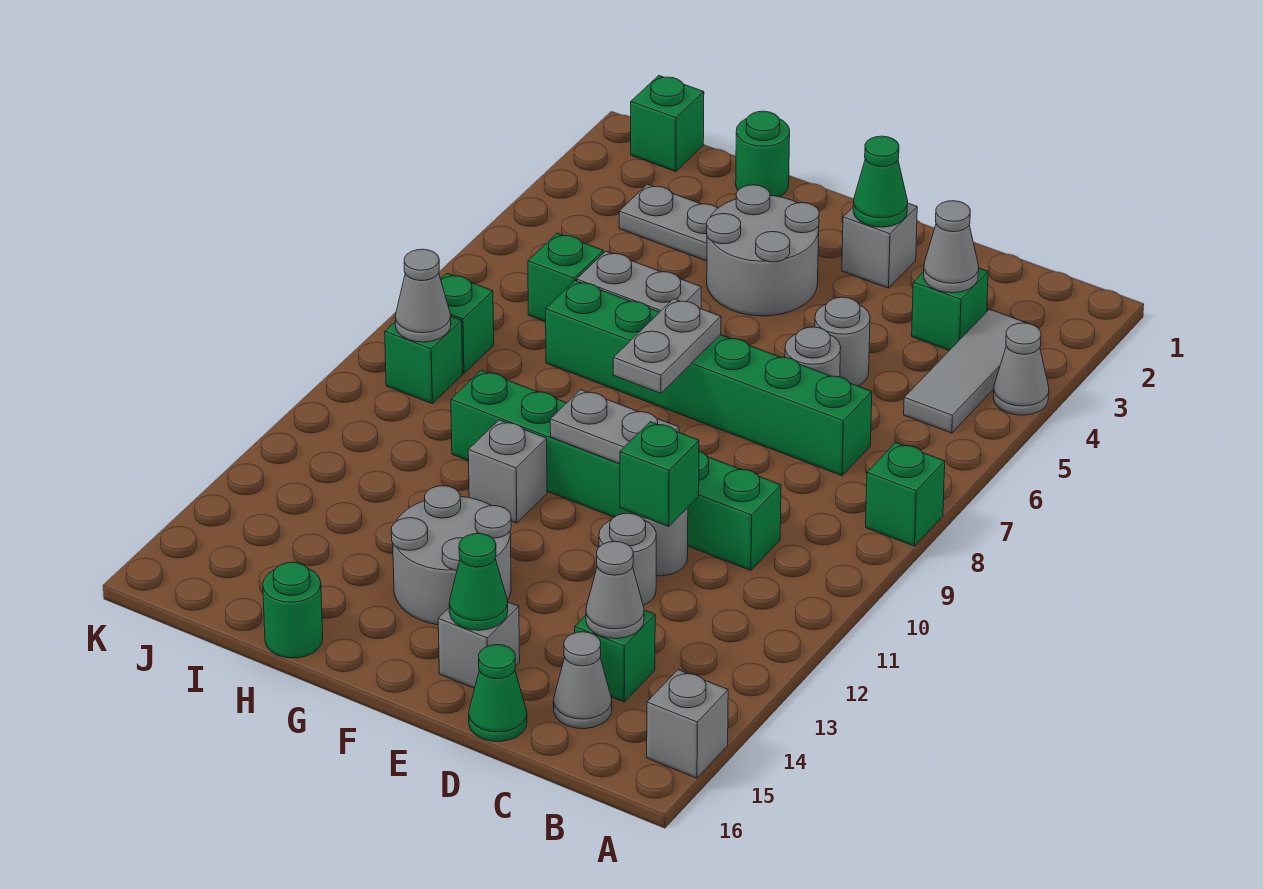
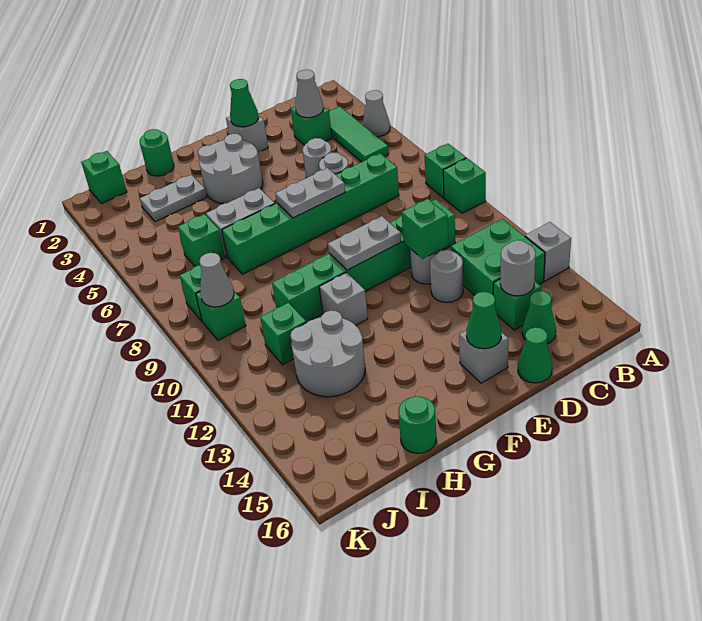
none -> green brick A9 level 1
grey brick A15 level 1 -> grey brick A13 level 1
grey tile B3:B5 level 1 -> green tile B3:B5 level 1
none -> green brick B12:C13 level 1
grey cone C14 level 2 -> grey round brick C14 level 2
grey cone C15 level 1 -> green cone C15 level 1
grey plate F7:F8 level 2 -> grey plate E7:F7 level 2
grey round brick F13:G14 level 1 -> grey round brick H12:I13 level 1
none -> green brick I11 level 1

